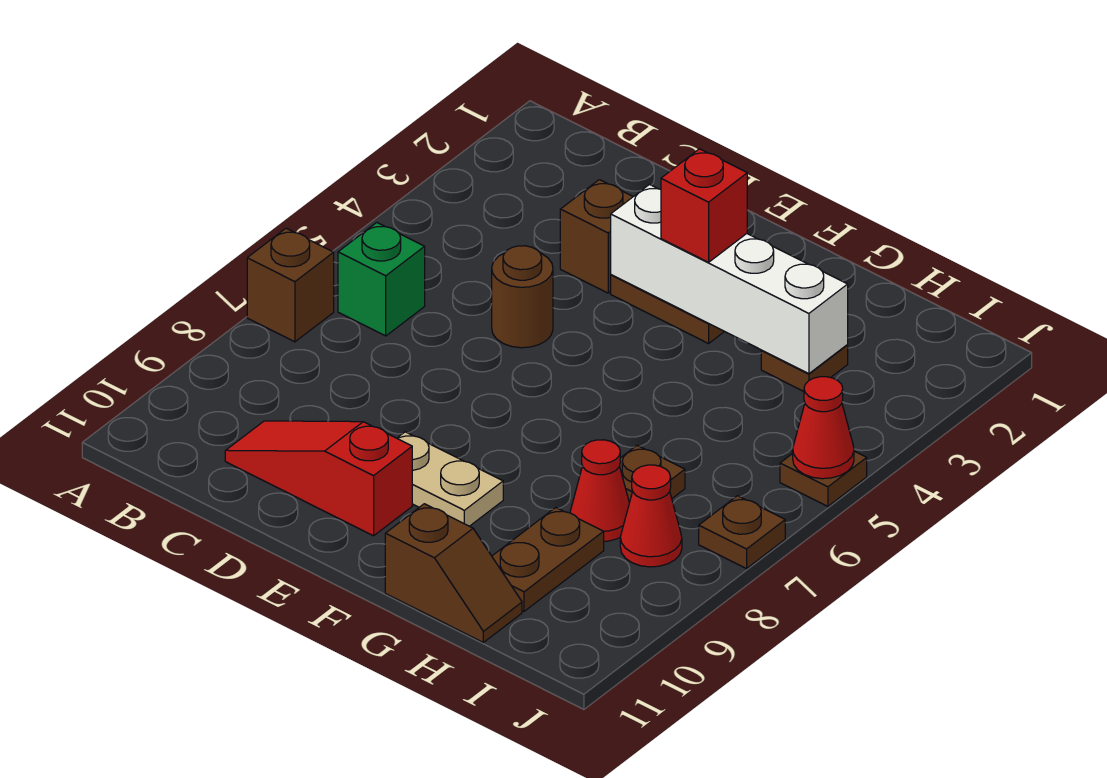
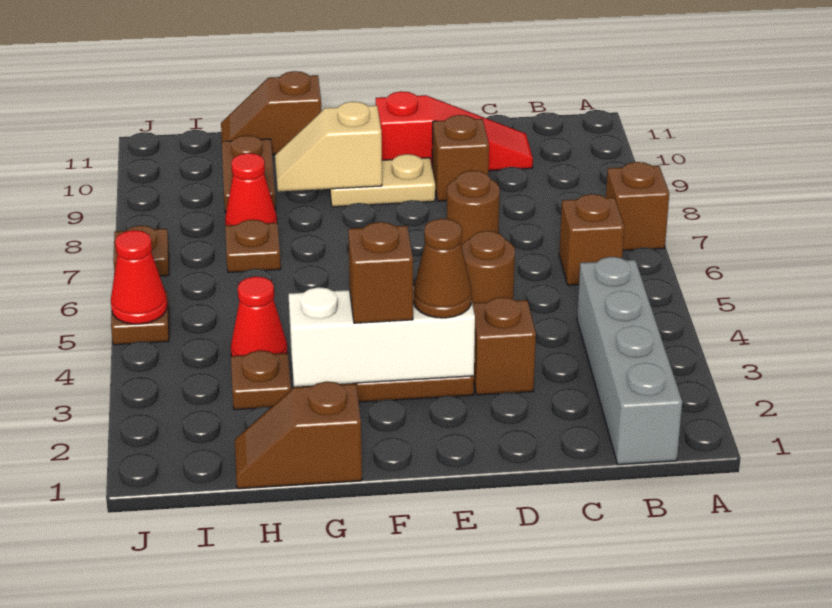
none -> grey brick B1:B4 level 1
green brick B6 level 1 -> brown brick B6 level 1
none -> brown round brick D7 level 1
none -> brown brick D9 level 1
white brick E3:H3 level 2 -> white brick E3:G3 level 2
none -> brown cone E3 level 3
red brick F3 level 3 -> brown brick F3 level 3
none -> tan slope F9:G9 level 2 top F
none -> brown slope G1:H1 level 1 top G
red cone I8 level 1 -> red cone H4 level 1

